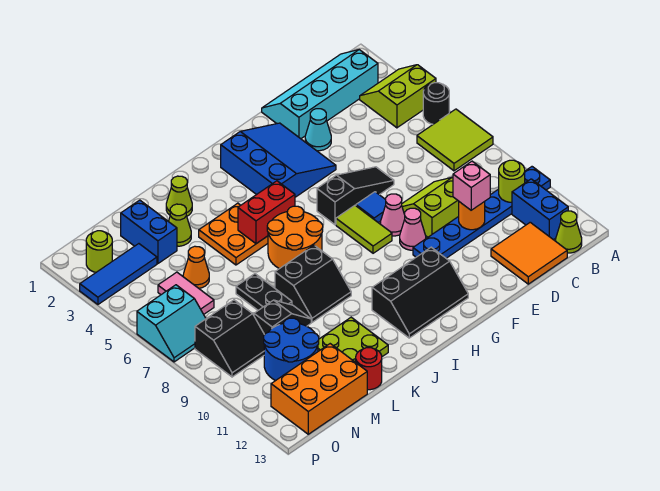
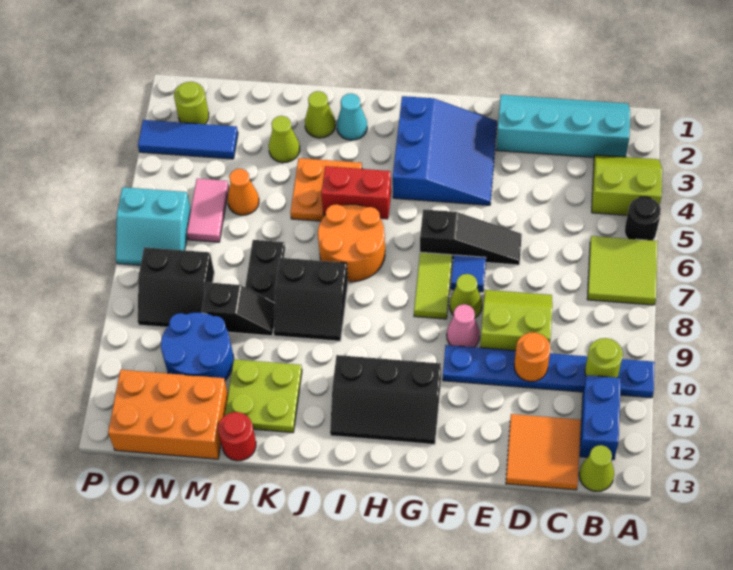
pink brick D10 level 3 -> none
cyan cone E3 level 1 -> cyan cone J2 level 1
pink cone F8 level 1 -> lime cone F8 level 1
blue brick M2:M3 level 1 -> none

